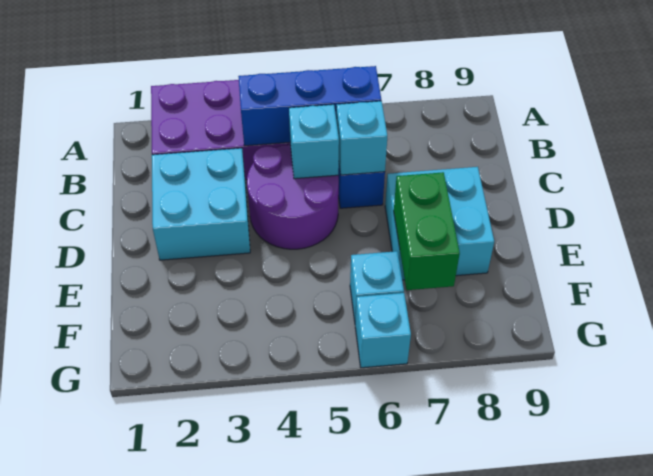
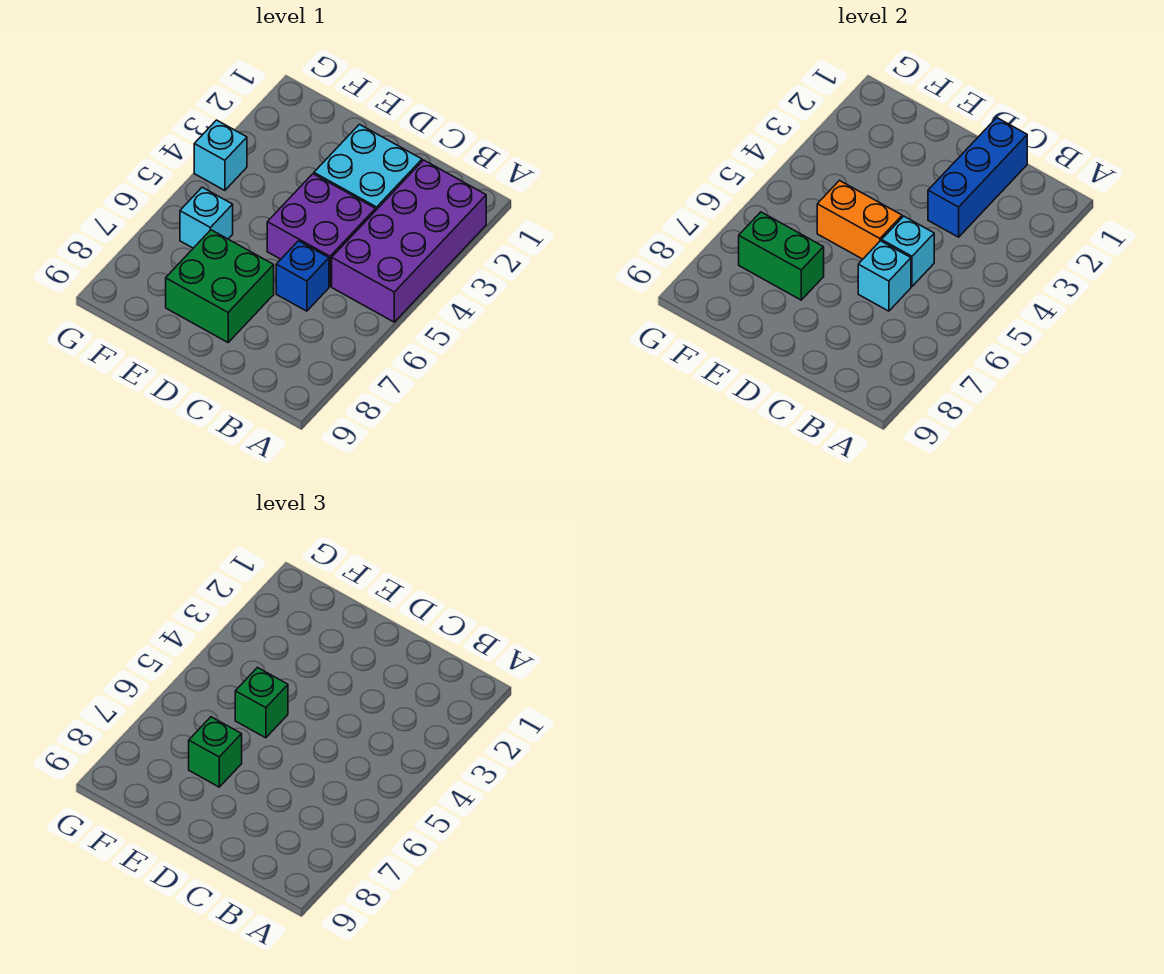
blue brick B4:B6 level 2 -> blue brick C1:C3 level 2
purple round brick C4:D5 level 1 -> purple brick C4:D5 level 1
none -> orange brick D5:E5 level 2
cyan brick D7:E8 level 1 -> green brick D7:E8 level 1
none -> green brick E5 level 3
none -> green brick E7 level 3
cyan brick G6 level 1 -> cyan brick G4 level 1

